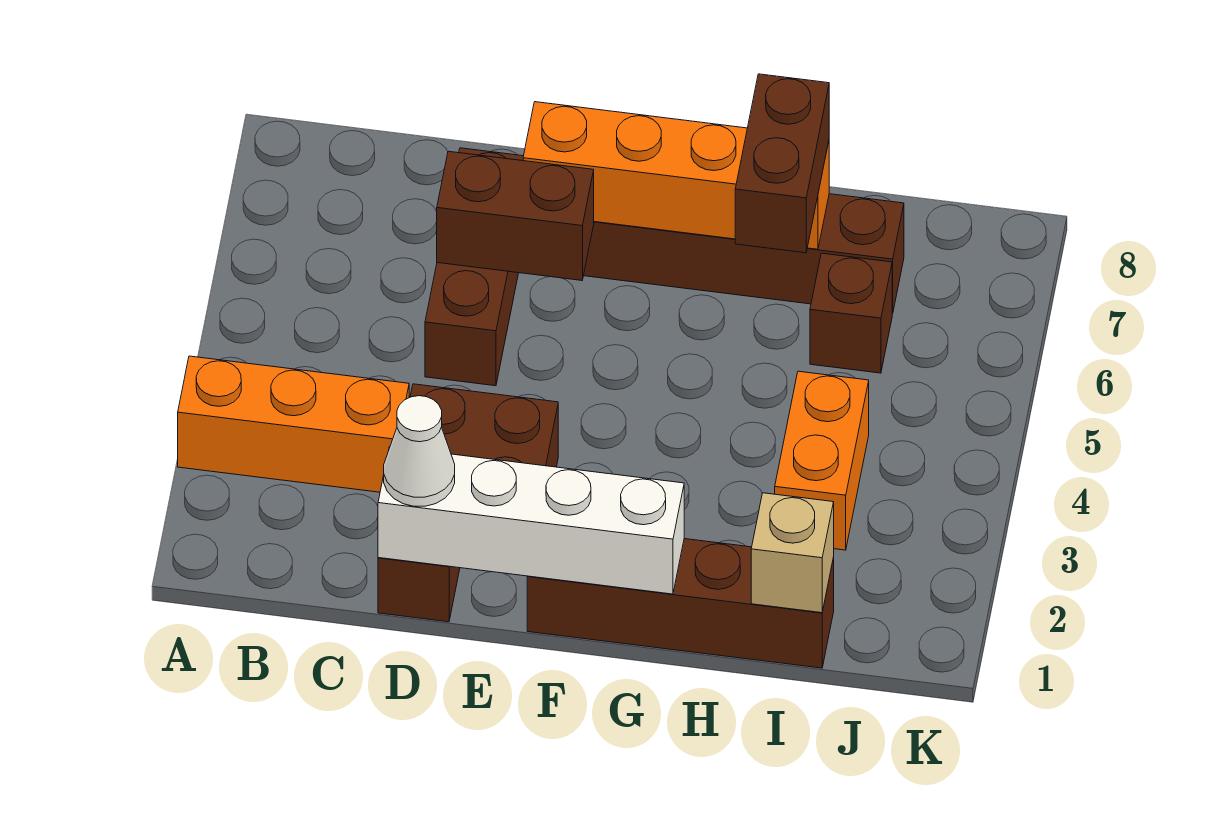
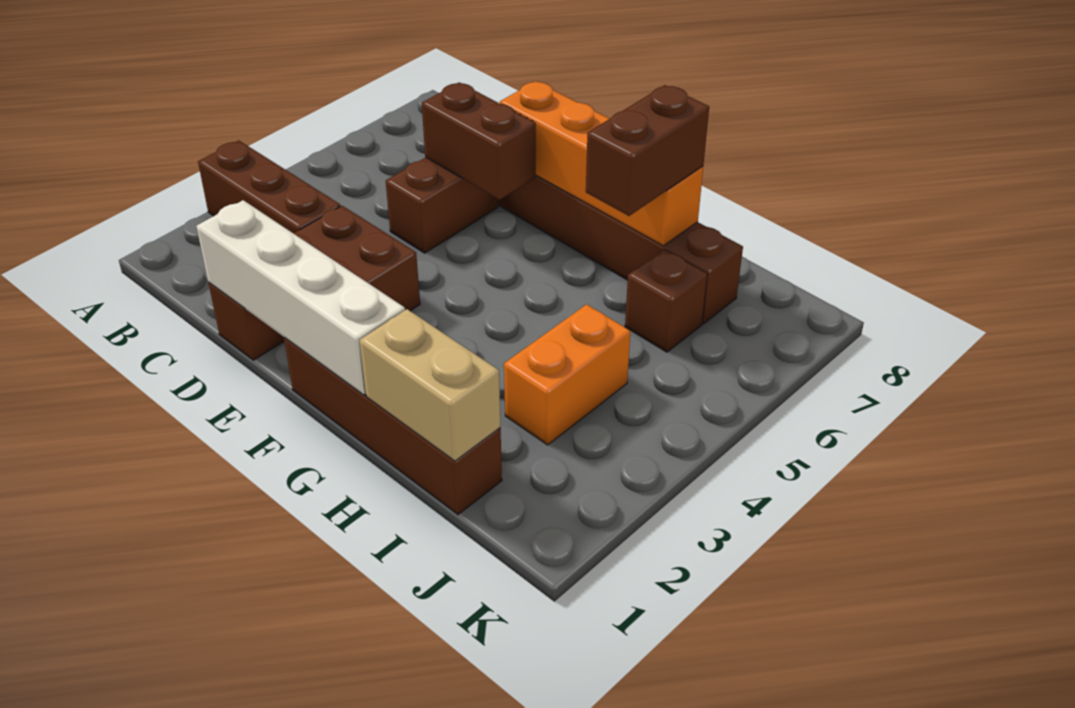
orange brick A3:C3 level 1 -> brown brick A3:C3 level 1
white cone D1 level 3 -> none
tan brick I1 level 2 -> tan brick H1:I1 level 2

